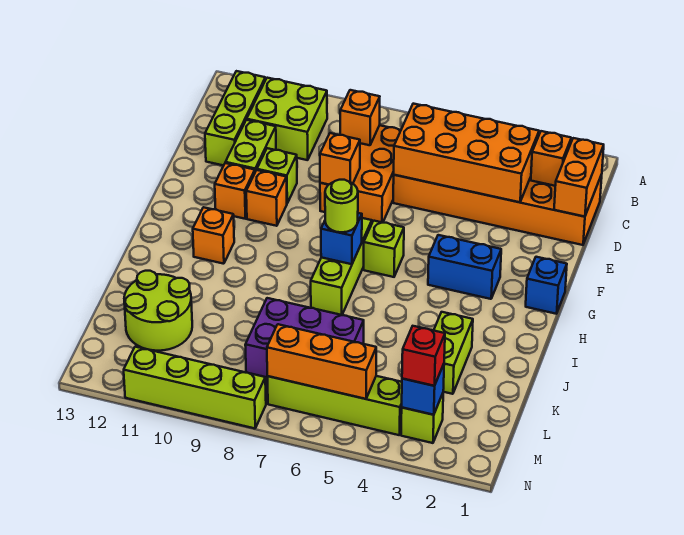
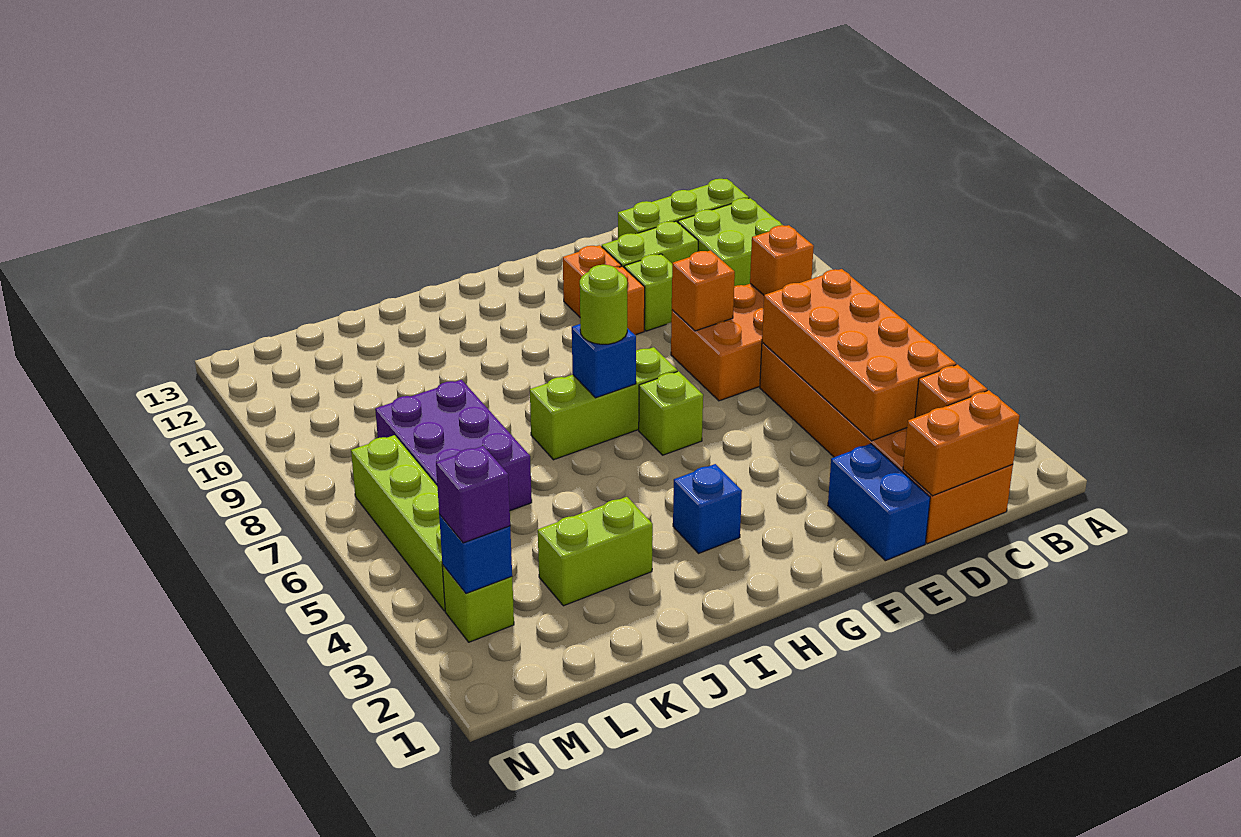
blue brick G1 level 1 -> blue brick H3 level 1
blue brick G3:G4 level 1 -> blue brick E1:E2 level 1
orange brick H11 level 1 -> none
lime round brick K11:L12 level 1 -> none
red brick M3 level 3 -> purple brick M3 level 3
orange brick M5:M7 level 2 -> none
lime brick N8:N11 level 1 -> none

